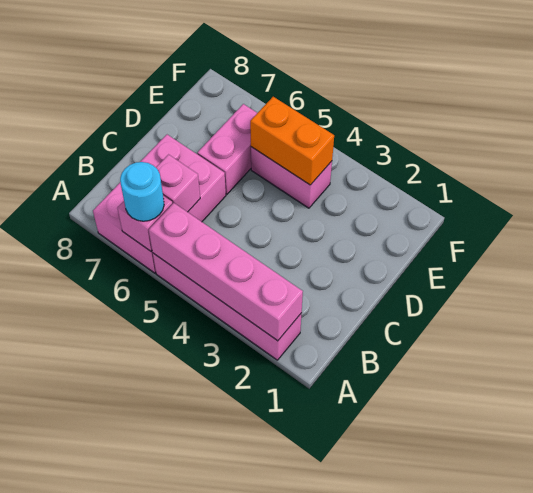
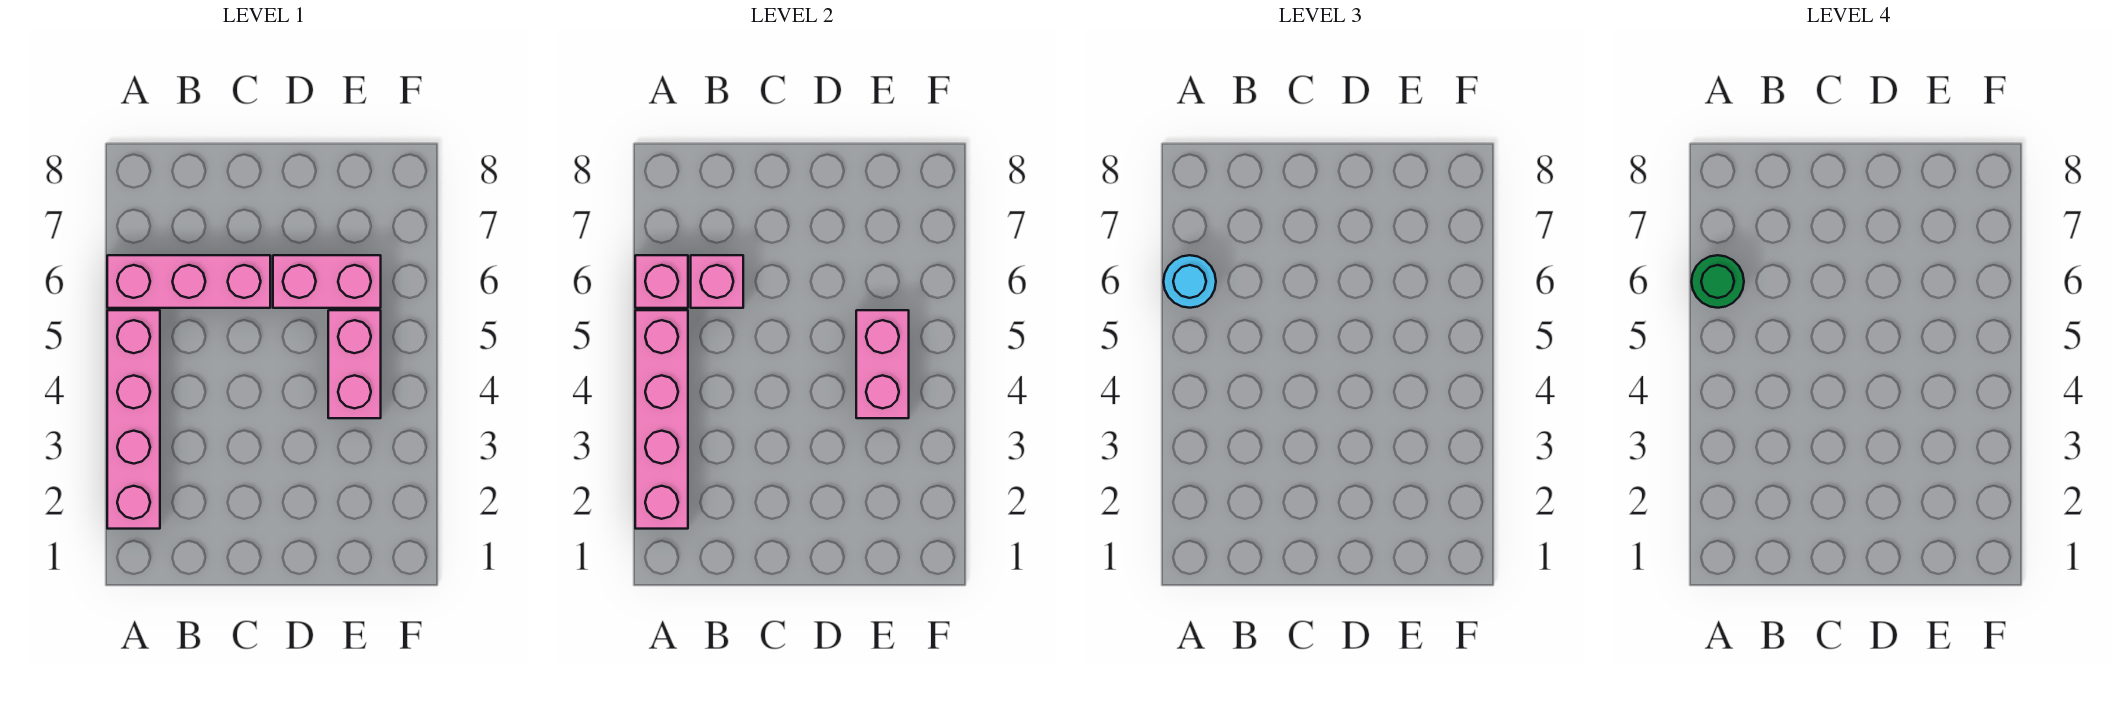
pink brick A6:C7 level 1 -> pink brick A6:C6 level 1
none -> green round brick A6 level 4
orange brick E4:E5 level 2 -> pink brick E4:E5 level 2

